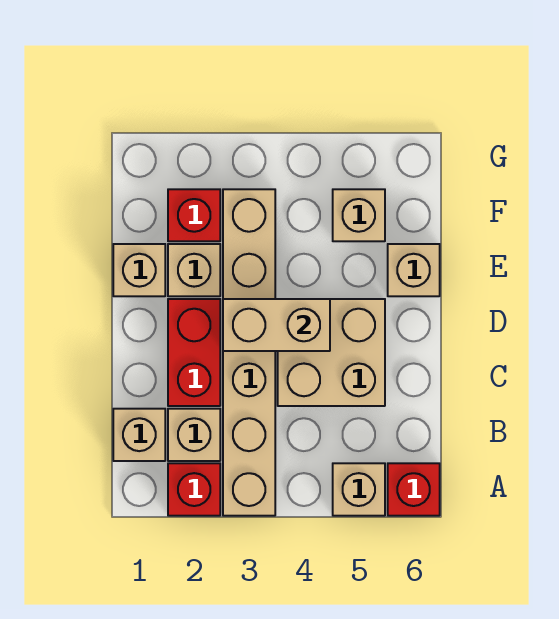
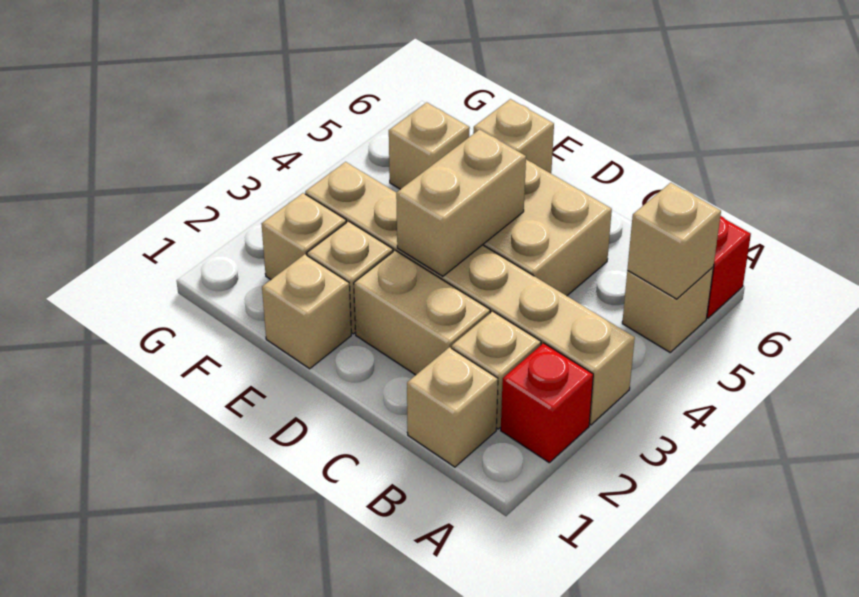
none -> tan brick A5 level 2
red brick C2:D2 level 1 -> tan brick C2:D2 level 1
red brick F2 level 1 -> tan brick F2 level 1

